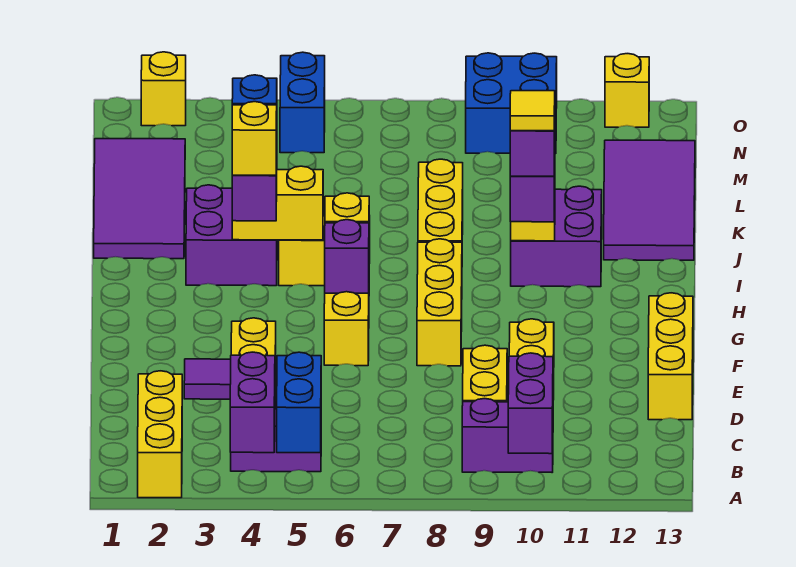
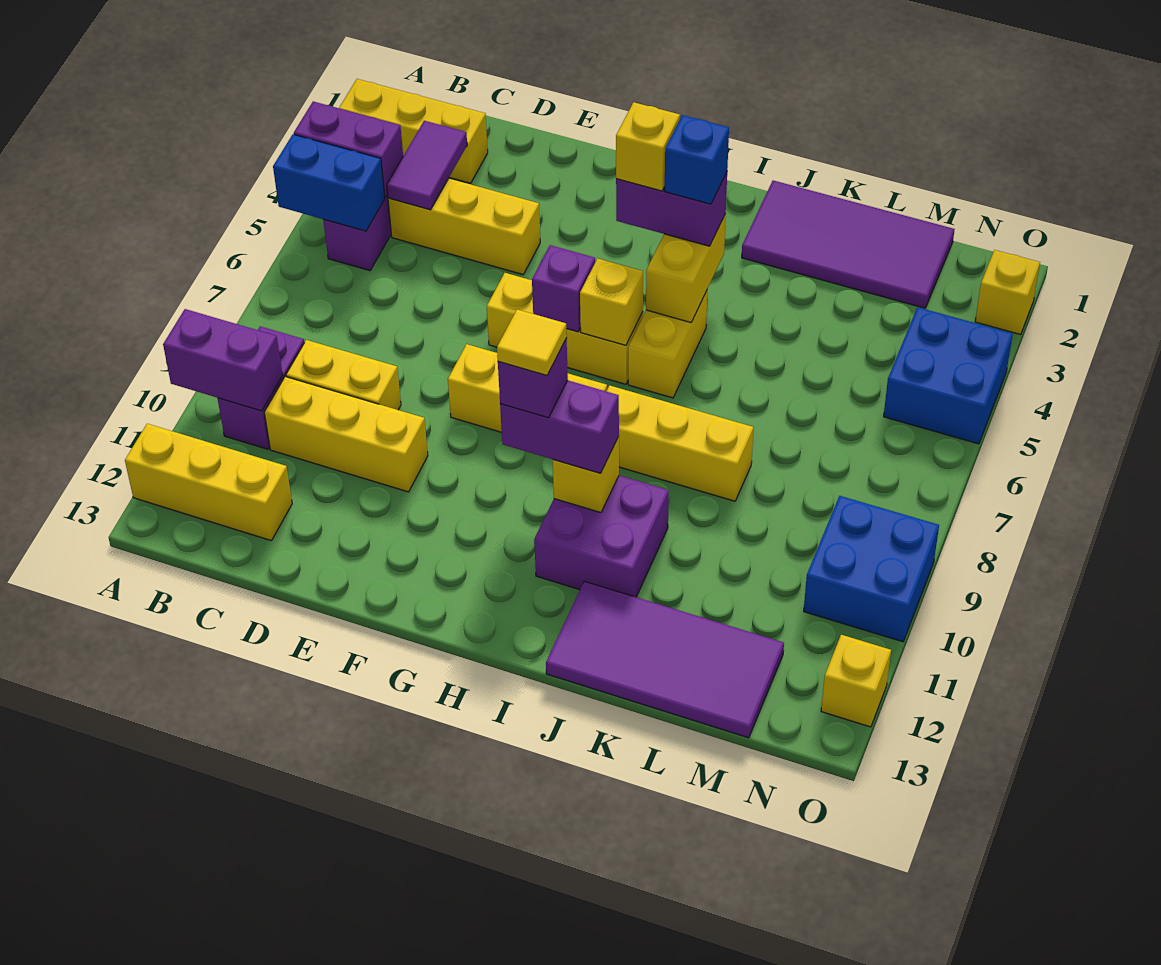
yellow brick D13:F13 level 1 -> yellow brick A12:C12 level 1
purple brick I3:J4 level 1 -> none
blue brick N5:O5 level 1 -> blue brick N4:O5 level 1

